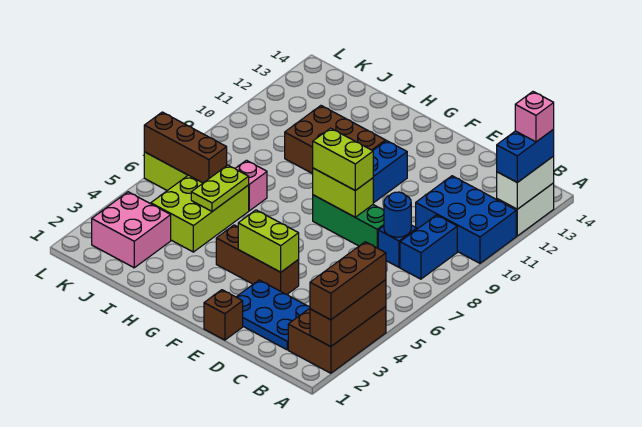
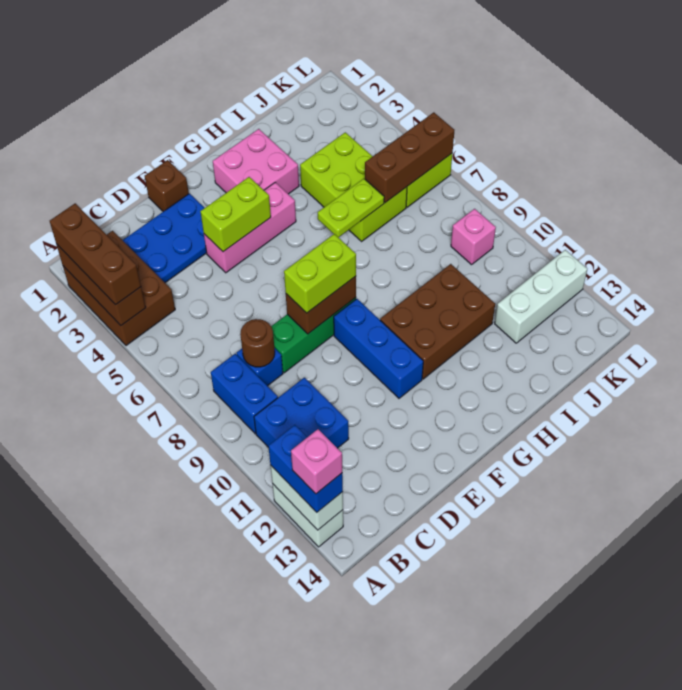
blue brick A10:C11 level 1 -> blue brick B10:C11 level 1
blue round brick C8 level 2 -> brown round brick C8 level 2
brown brick E4:G4 level 1 -> pink brick E4:G4 level 1
lime brick E8:F8 level 2 -> brown brick E8:F8 level 2
lime plate I5:I6 level 2 -> lime plate H6:I6 level 2
pink brick I7 level 1 -> pink brick K9 level 1
pink brick J2:K3 level 1 -> pink brick G2:H3 level 1
none -> white brick J12:L12 level 1

